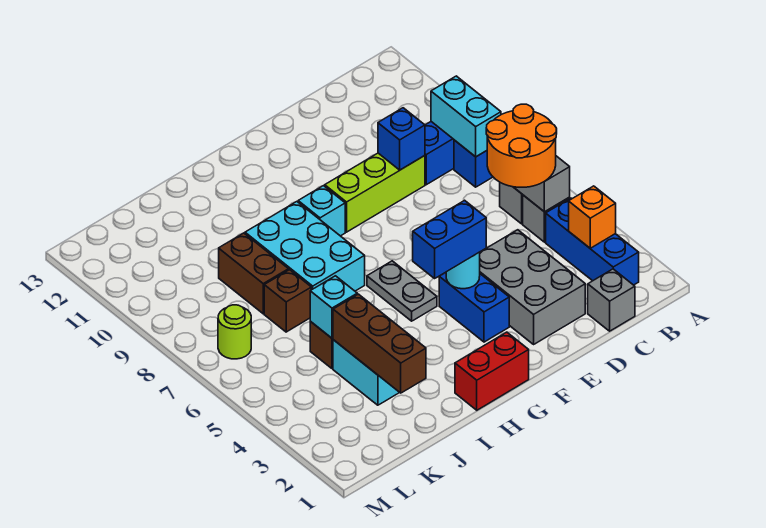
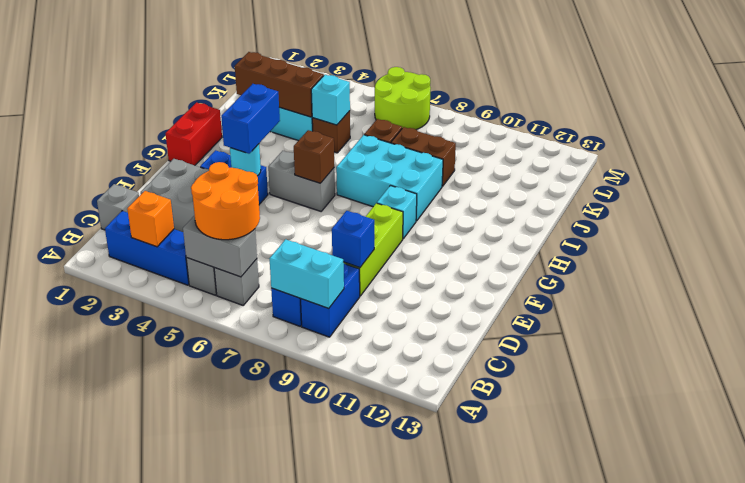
grey plate G5:G6 level 1 -> grey brick G5:G6 level 1
none -> brown brick G6 level 2
lime round brick L7 level 1 -> lime round brick L6:M7 level 1

